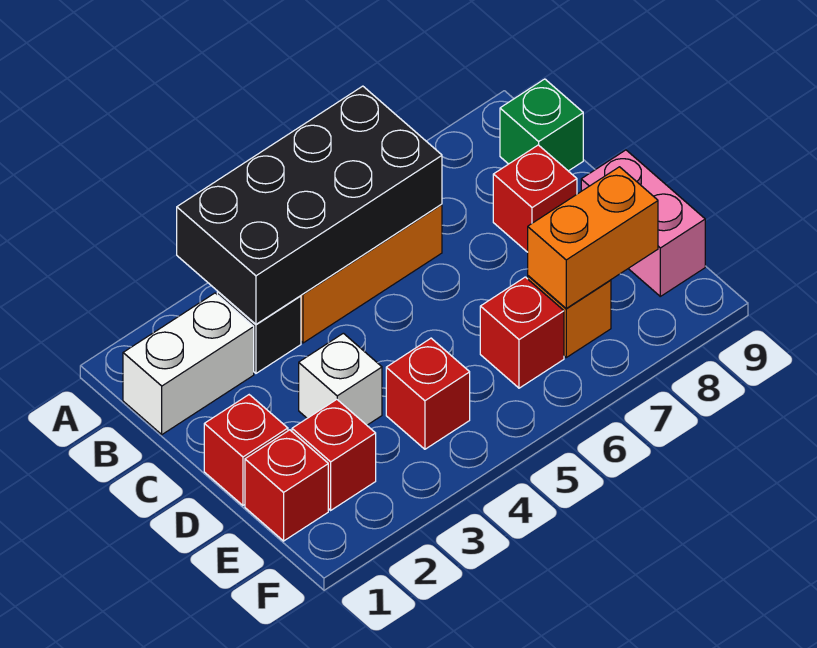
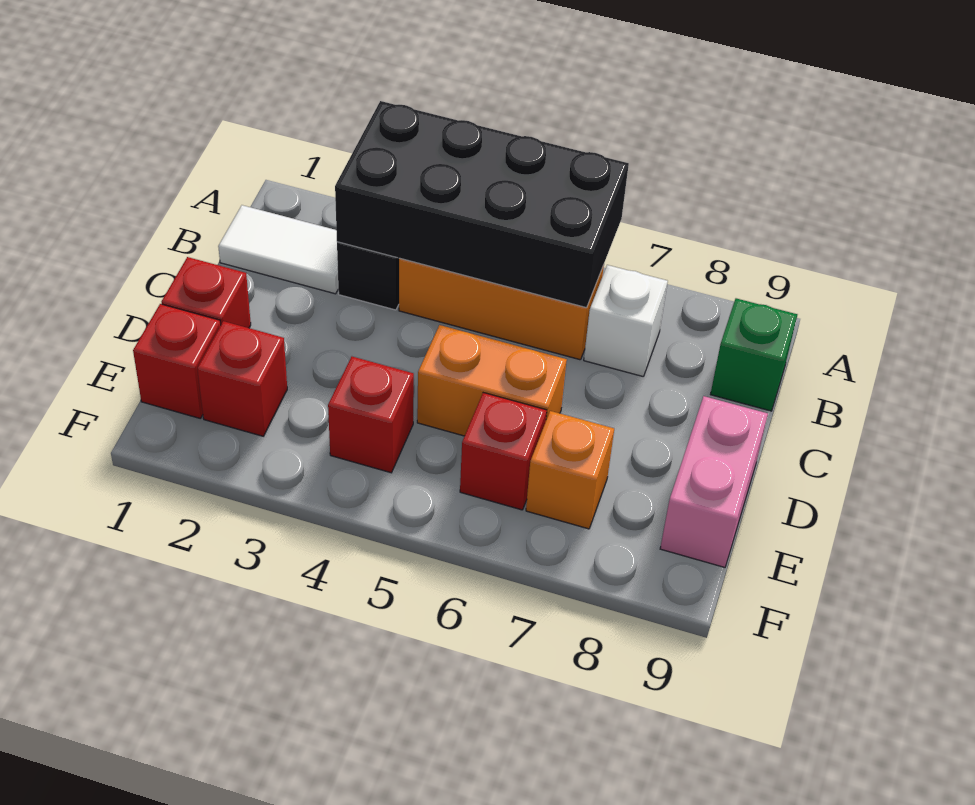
white brick B1:B2 level 1 -> white tile B1:B2 level 1
red brick C8 level 1 -> none
white brick D3 level 1 -> white brick B7 level 1
orange brick E7:E8 level 2 -> orange brick D5:D6 level 1

